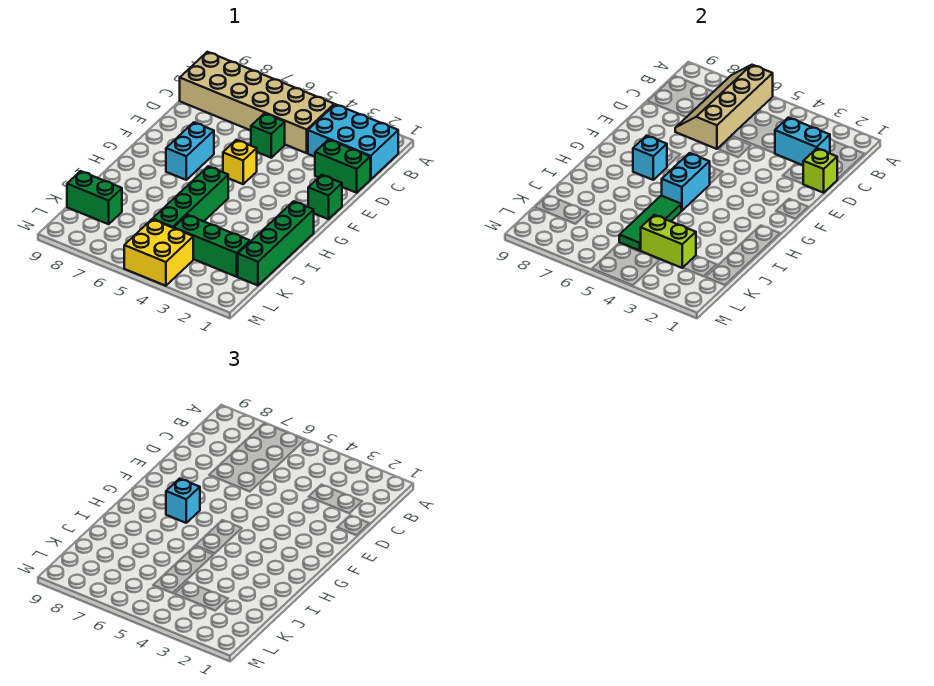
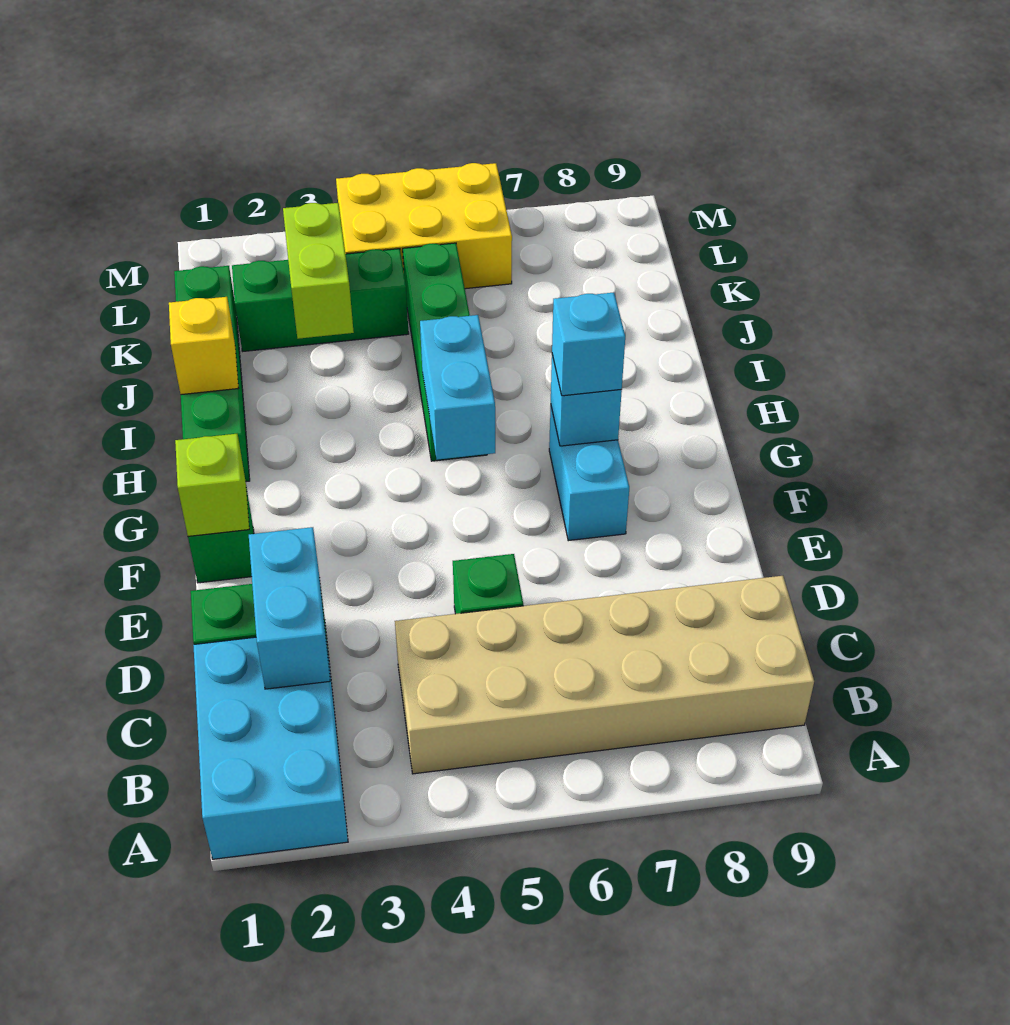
tan slope A6:D7 level 2 top 6 -> none
cyan brick B1:C3 level 1 -> cyan brick A1:C2 level 1
cyan brick C2:C3 level 2 -> cyan brick C2:D2 level 2
lime brick D1 level 2 -> lime brick F1 level 2
yellow brick F5 level 1 -> yellow brick I1 level 2
green tile I5:K5 level 2 -> none
lime brick K3:K4 level 2 -> lime brick J3:K3 level 2
green brick K8:K9 level 1 -> none
yellow brick L4:M5 level 1 -> yellow brick L4:M6 level 1

